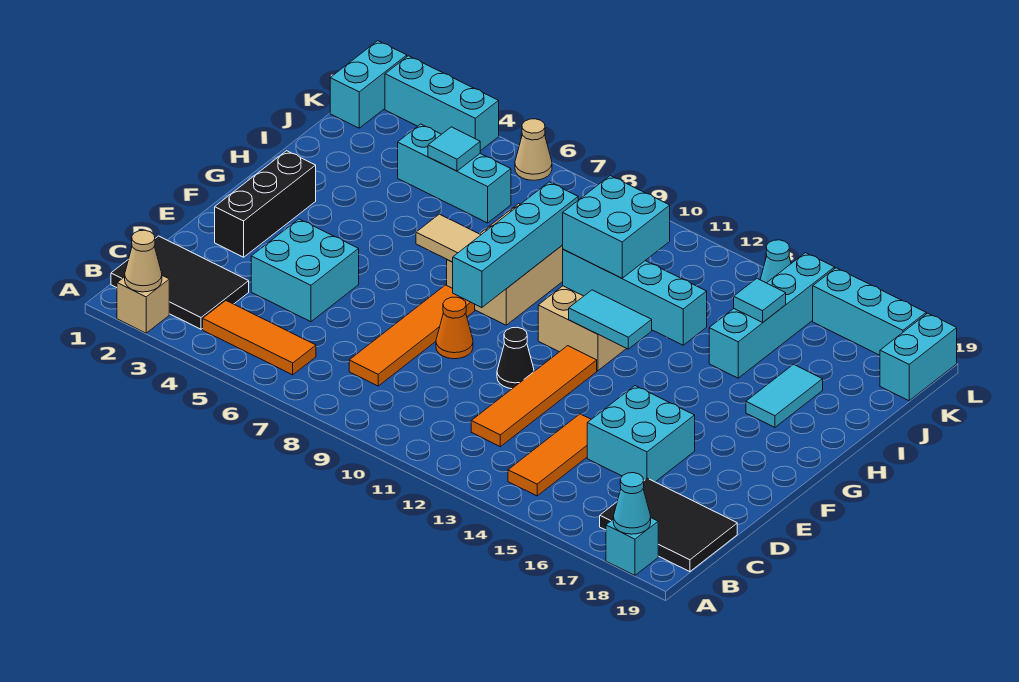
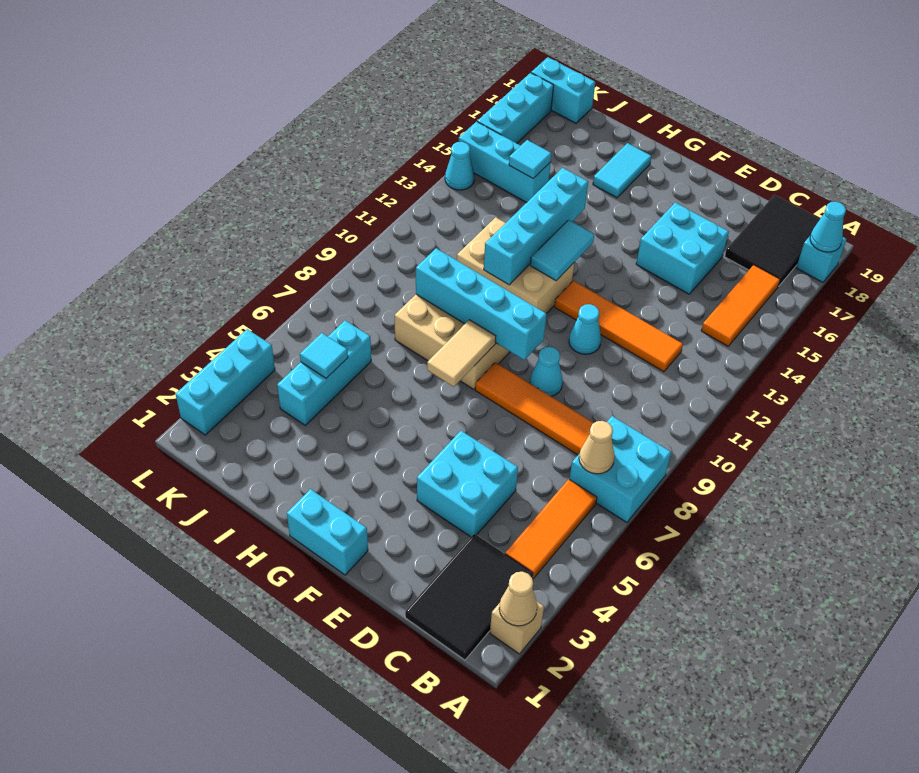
orange tile B14:D14 level 1 -> orange tile B14:B16 level 1
black brick E2:G2 level 1 -> none
orange cone E9 level 1 -> cyan cone E9 level 1
black cone E11 level 1 -> cyan cone E11 level 1
cyan brick H11:I12 level 3 -> cyan brick A7:B8 level 1
cyan tile H17:I17 level 1 -> cyan tile H17:H18 level 1
cyan brick I15:L15 level 1 -> cyan brick J15:L15 level 1
cyan brick K1:L1 level 1 -> cyan brick F1:G1 level 1
tan cone L6 level 1 -> tan cone B7 level 2

